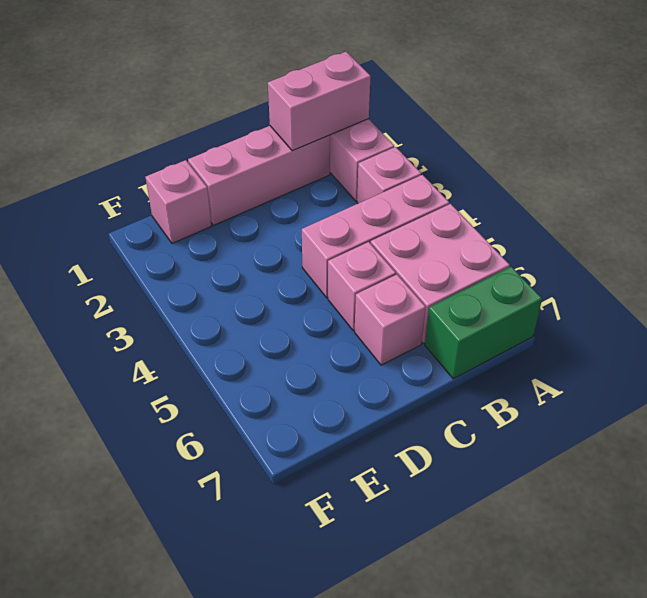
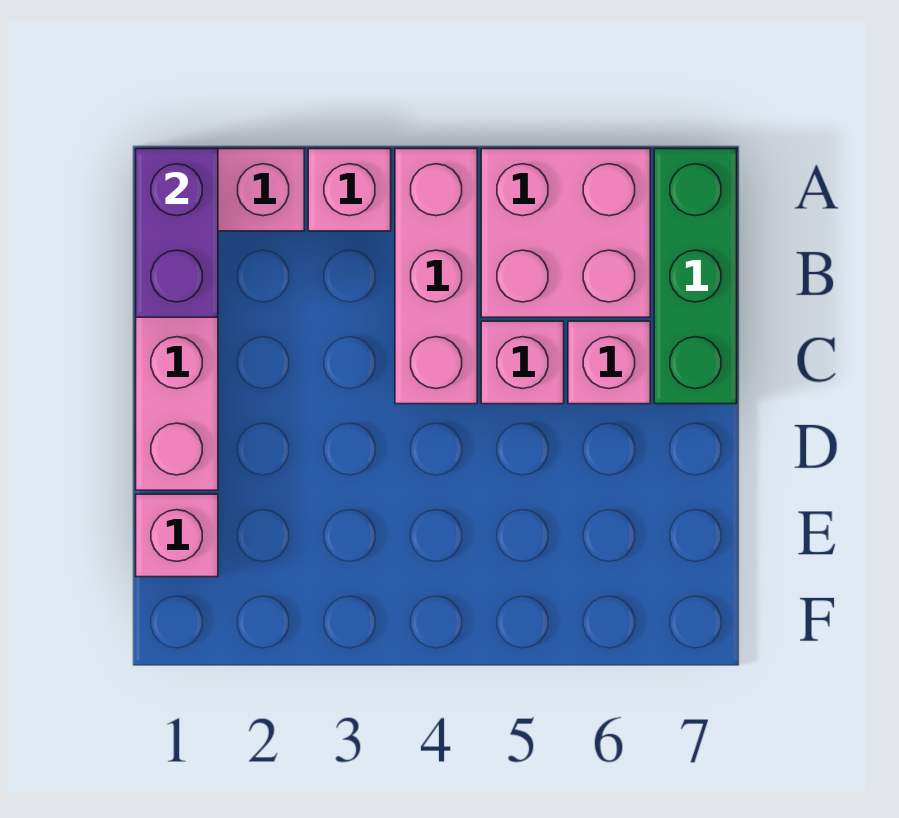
pink brick A1:B1 level 2 -> purple brick A1:B1 level 2
green brick A7:B7 level 1 -> green brick A7:C7 level 1

